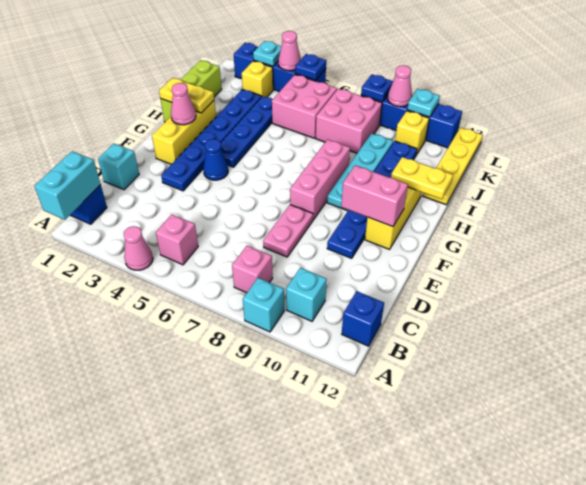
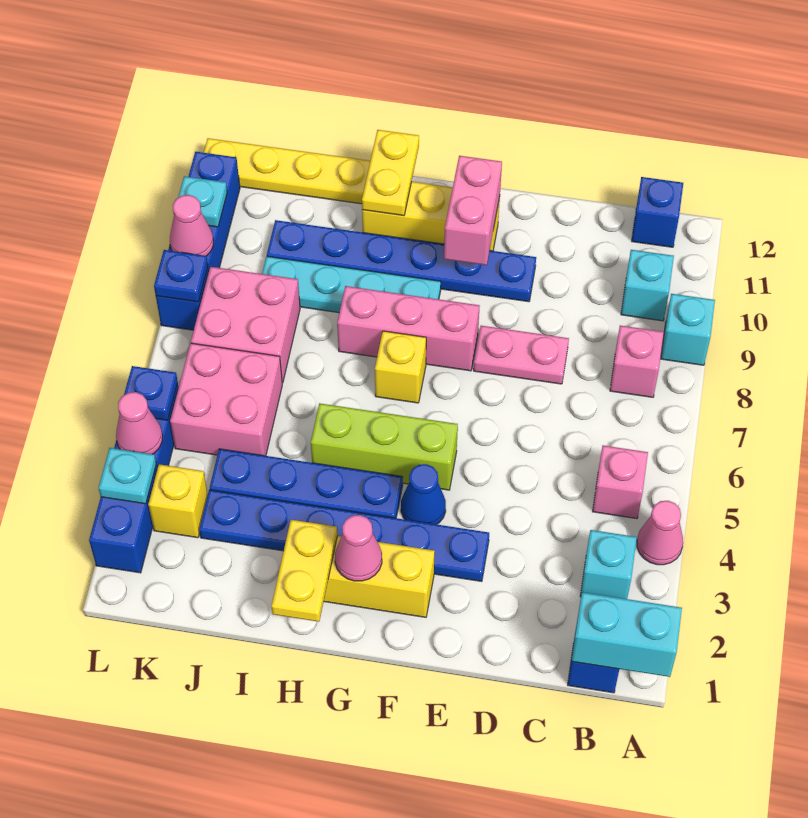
cyan brick D1 level 1 -> cyan brick B3 level 1
lime brick H1:J1 level 1 -> lime brick F5:H5 level 1
yellow brick K10 level 1 -> yellow brick G7 level 1

